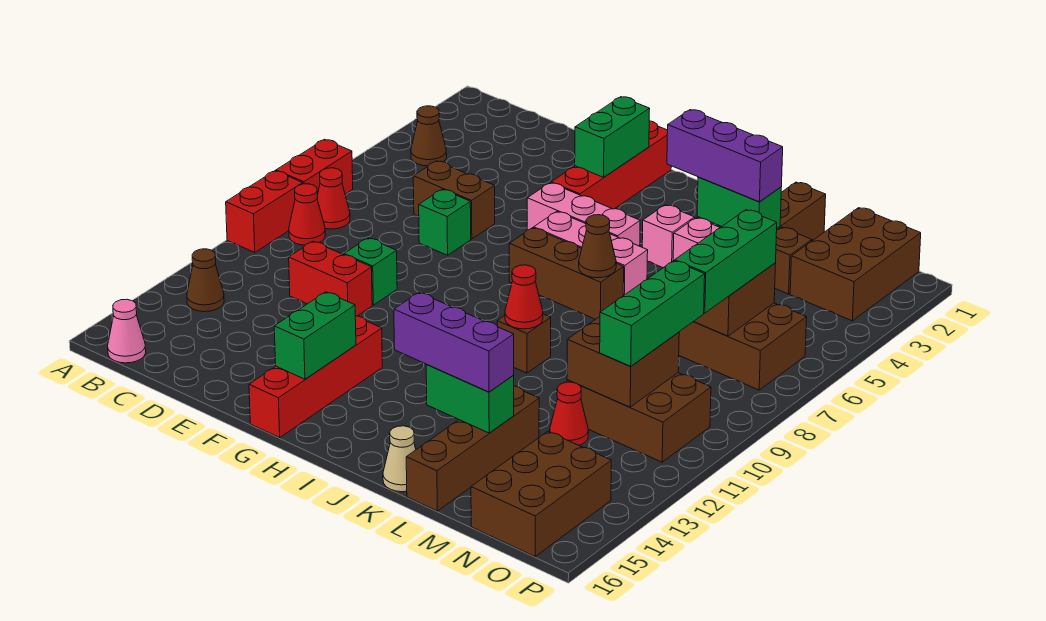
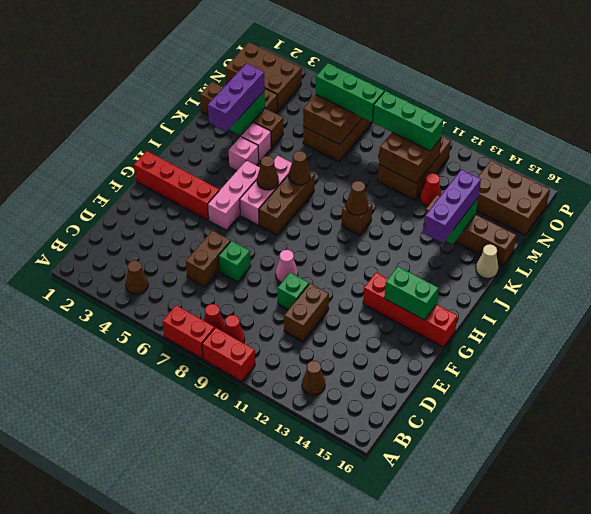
pink cone B16 level 1 -> pink cone F9 level 1
red brick D11:E11 level 1 -> brown brick D11:E11 level 1
green brick G2:G3 level 2 -> none
none -> brown cone I6 level 2
red cone J10 level 2 -> brown cone J10 level 2

